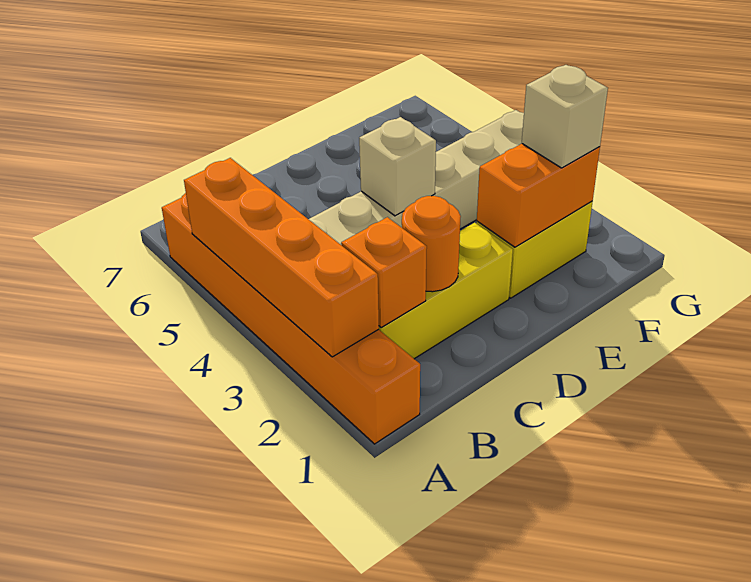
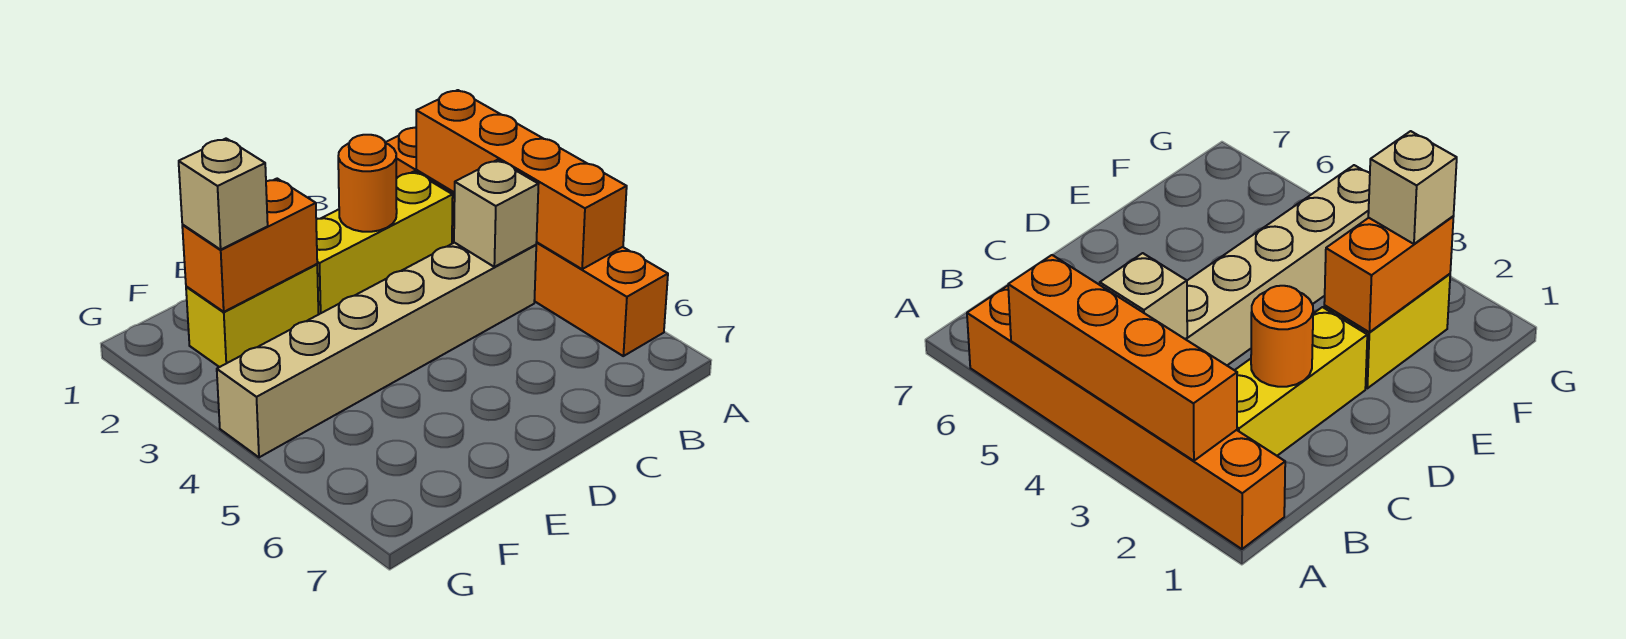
orange brick B2 level 2 -> none
tan brick D4 level 2 -> tan brick B4 level 2

